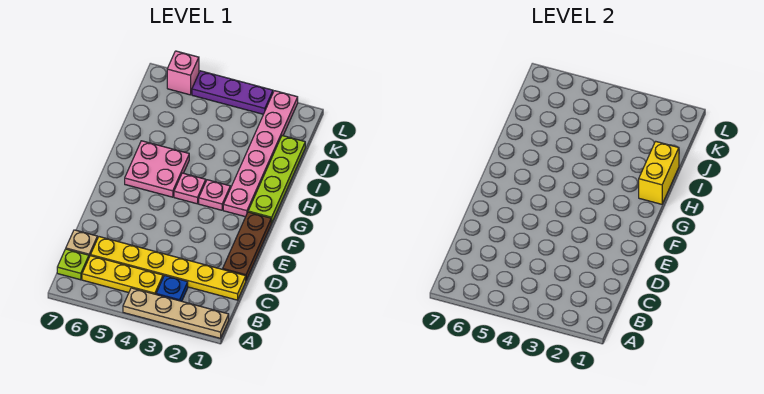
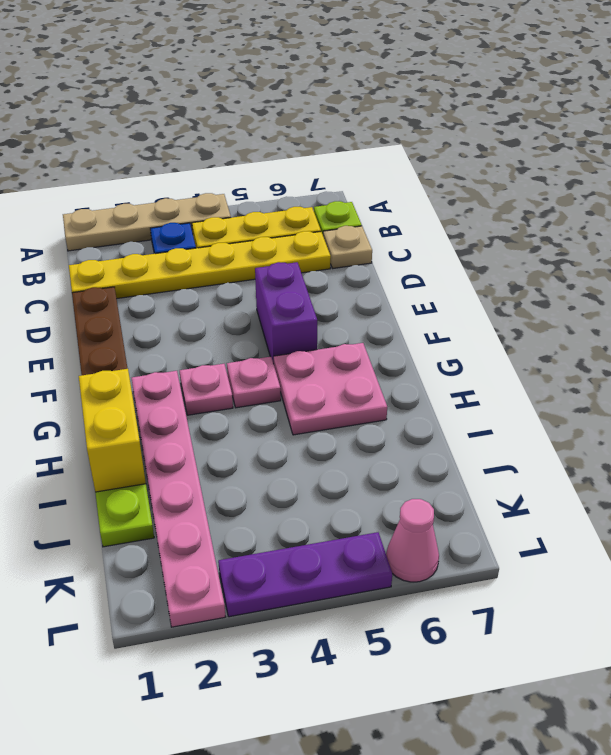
none -> purple brick E5:F5 level 1
pink brick L6 level 1 -> pink cone L6 level 1

